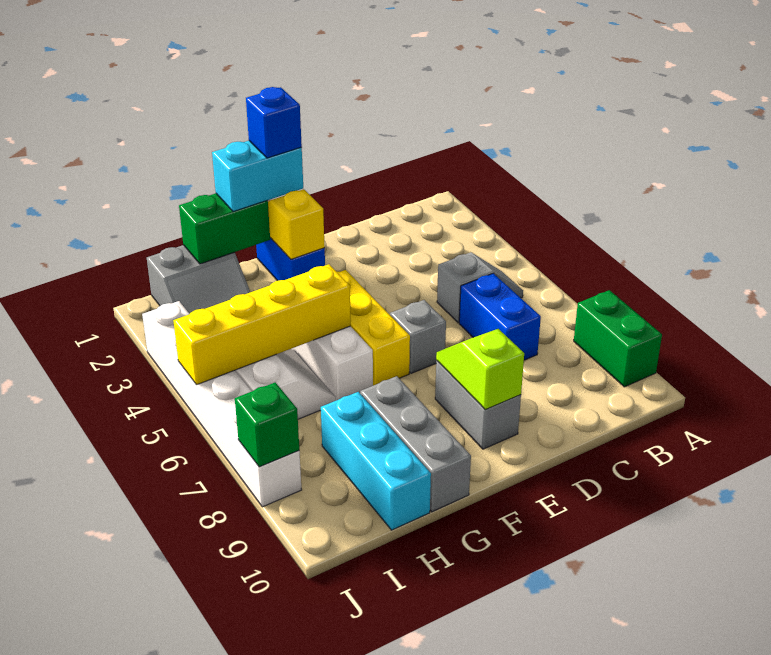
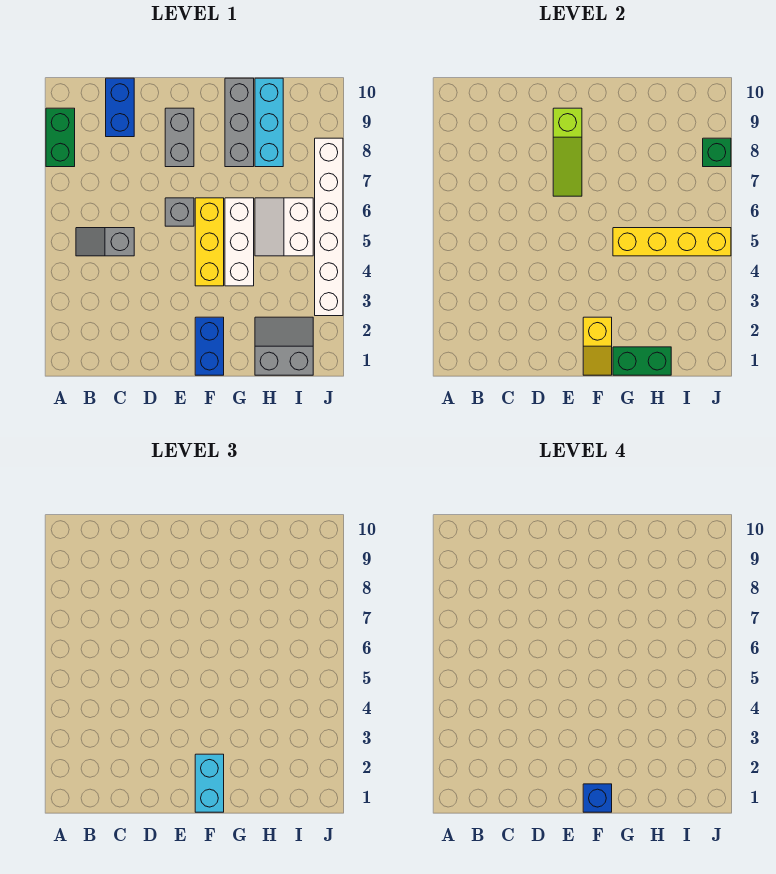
blue brick C6:C7 level 1 -> blue brick C9:C10 level 1
lime slope E8:E9 level 2 top 9 -> lime slope E7:E9 level 2 top 9
cyan brick F1:G1 level 3 -> cyan brick F1:F2 level 3

